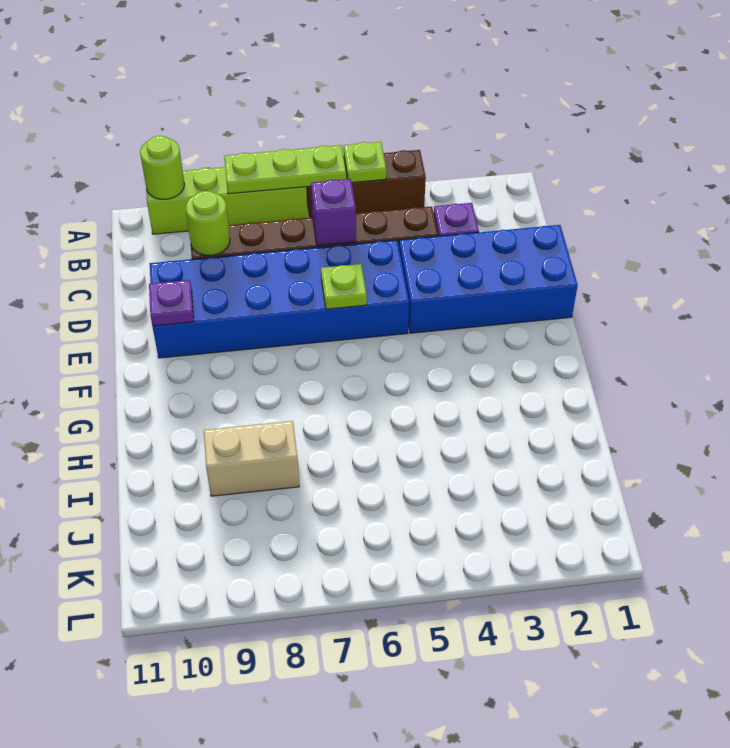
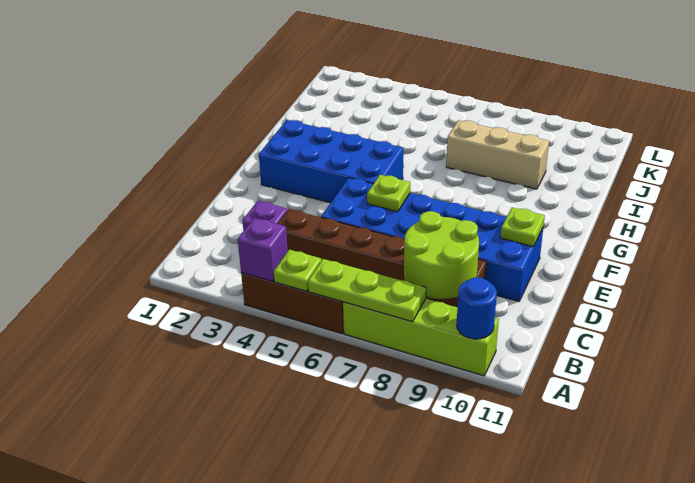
lime round brick A10 level 2 -> blue round brick A10 level 2
purple brick C6 level 2 -> purple brick A4 level 2
lime round brick C9 level 2 -> lime round brick B8:C9 level 2
blue brick D1:E4 level 1 -> blue brick F2:G5 level 1
purple plate E10 level 2 -> lime plate E10 level 2
tan brick I8:I9 level 1 -> tan brick I7:I9 level 1

